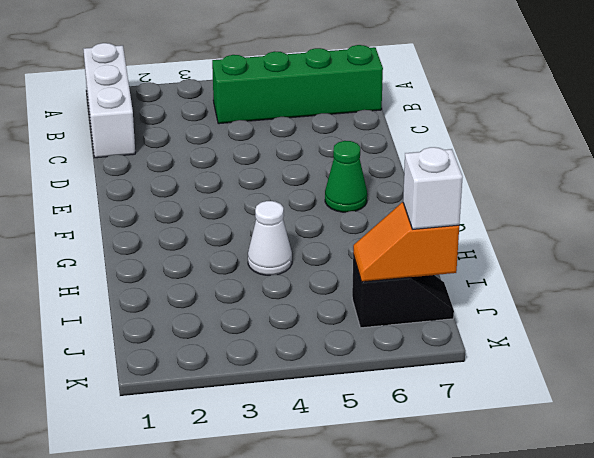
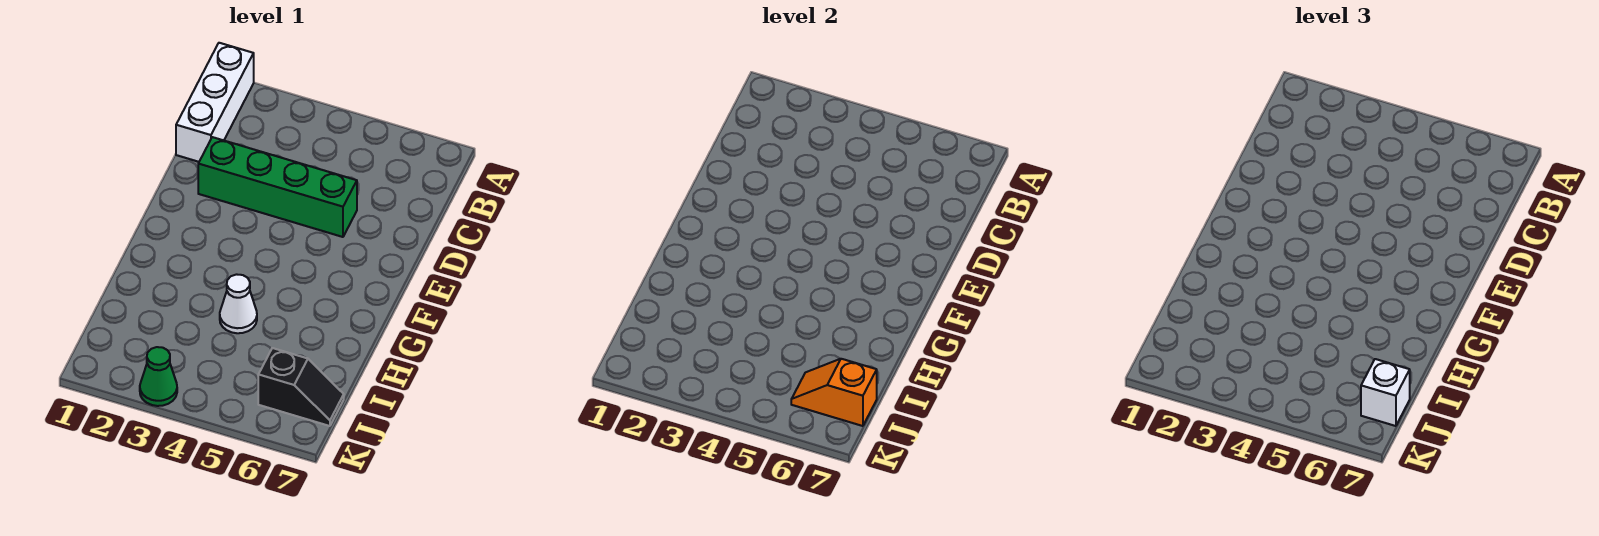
green brick B4:B7 level 1 -> green brick D2:D5 level 1
green cone F6 level 1 -> green cone K3 level 1

